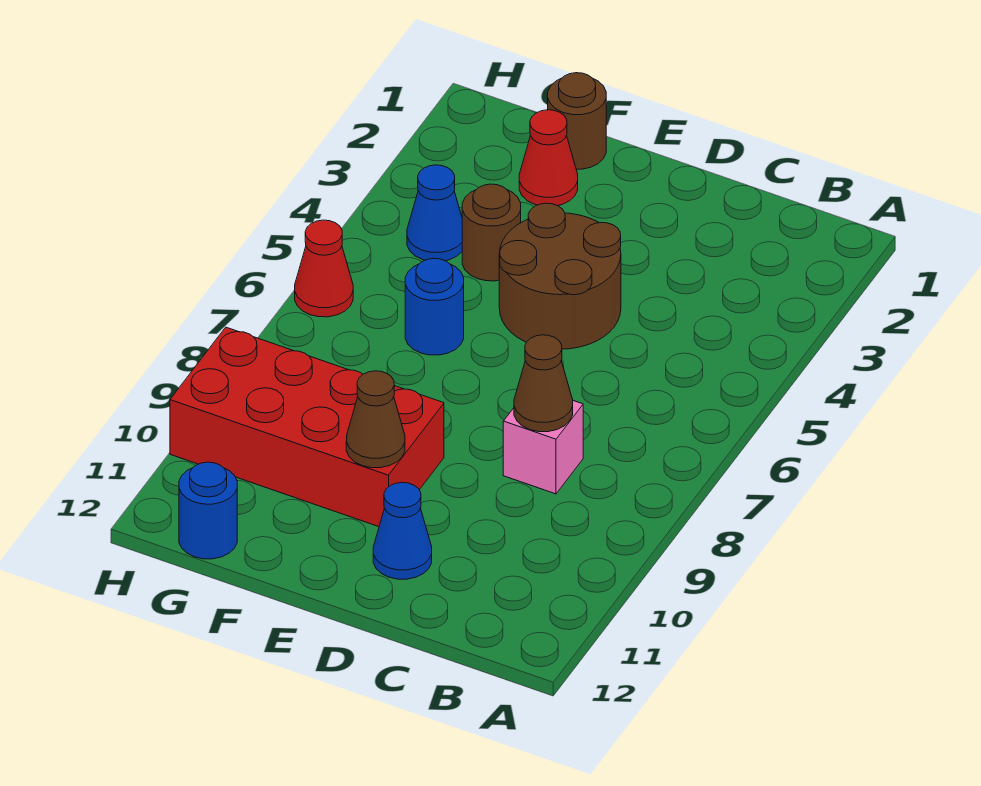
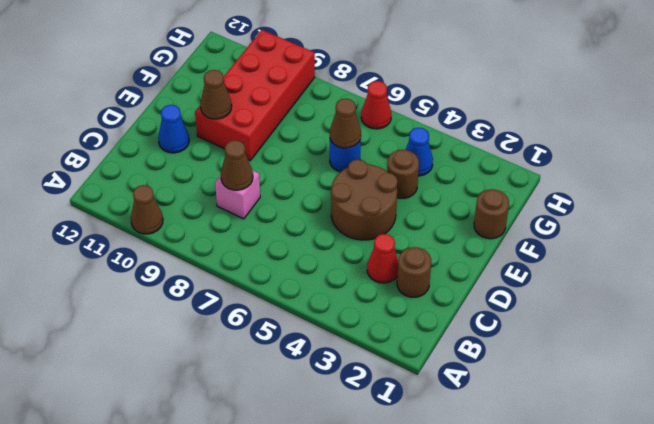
none -> brown cone A10 level 1
none -> brown round brick C2 level 1
red cone F2 level 1 -> red cone C3 level 1
none -> brown cone F6 level 2
blue round brick G12 level 1 -> none

